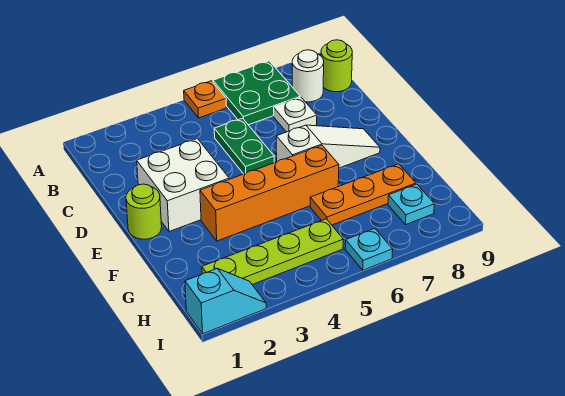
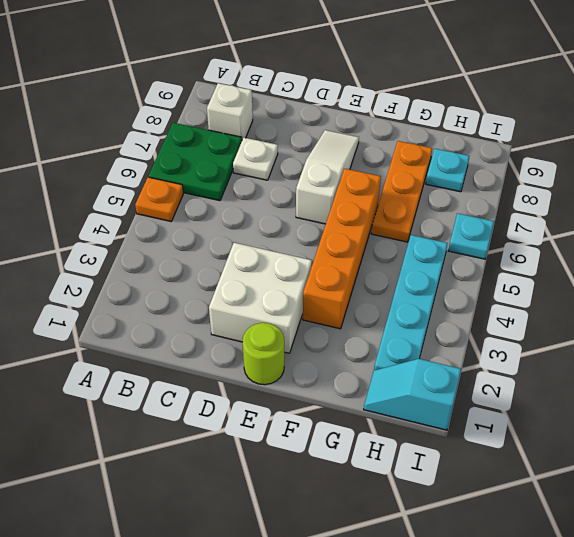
white round brick B8 level 1 -> white brick B8 level 1
lime round brick B9 level 1 -> none
green plate C5:D5 level 1 -> none
lime plate H2:H5 level 1 -> cyan plate H2:H5 level 1
cyan slope I1:I2 level 1 top 1 -> cyan slope H1:I1 level 1 top I

